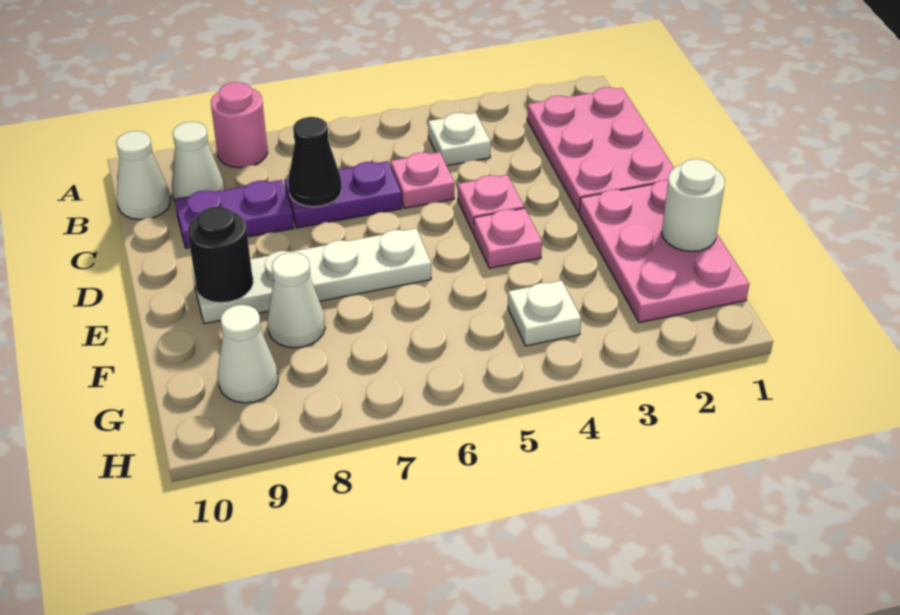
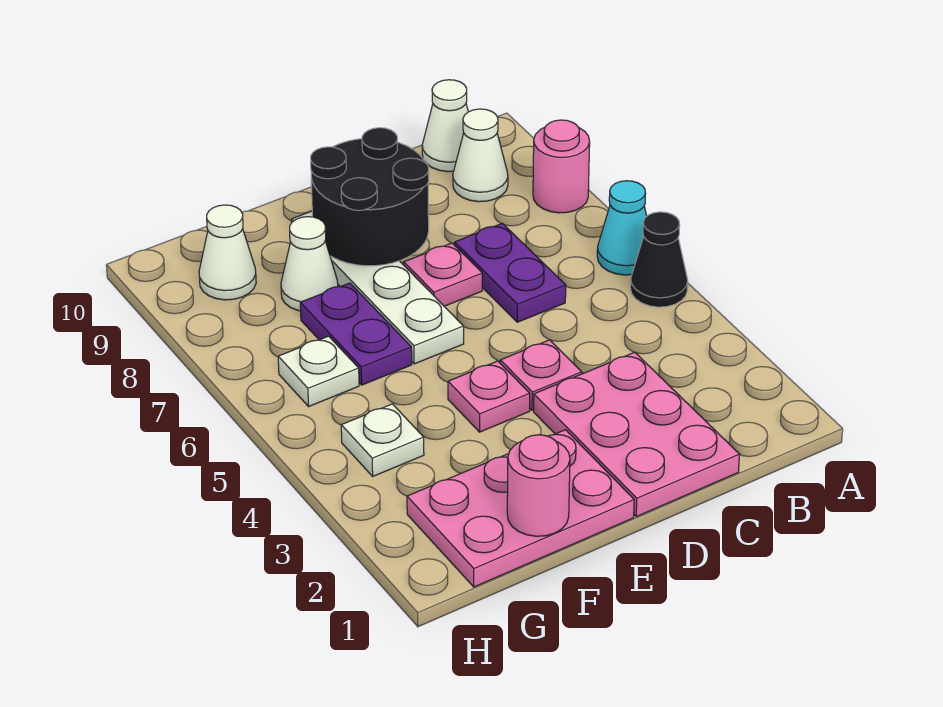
none -> cyan cone A6 level 1
pink plate B1:D2 level 1 -> pink plate C1:D3 level 1
white plate B4 level 1 -> white plate G6 level 1
pink plate C5 level 1 -> pink plate D7 level 1
black cone C7 level 2 -> black cone A5 level 1
purple plate C8:C9 level 1 -> purple plate F6:F7 level 1
black round brick E9 level 2 -> black round brick D8:E9 level 2
white round brick F1 level 2 -> pink round brick F1 level 2

